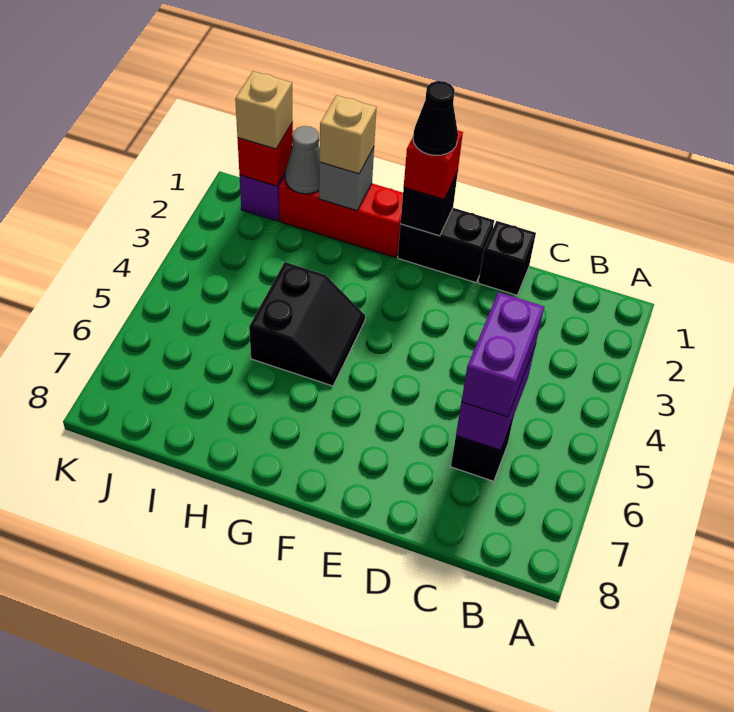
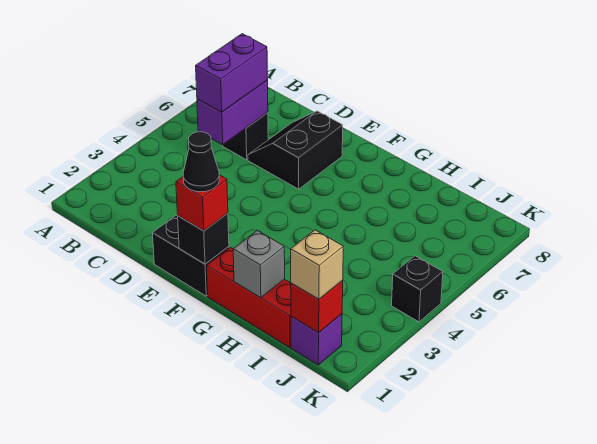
black brick D1 level 1 -> black brick K4 level 1
black slope G4:H5 level 1 top H -> black slope D6:E7 level 1 top E
tan brick H1 level 3 -> none
grey cone I1 level 2 -> none

